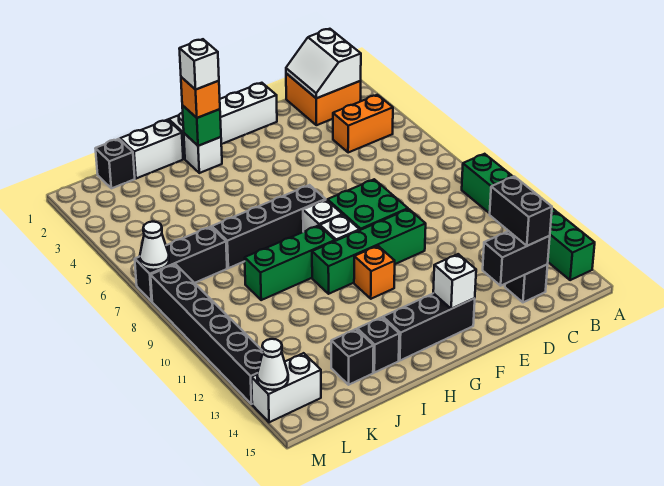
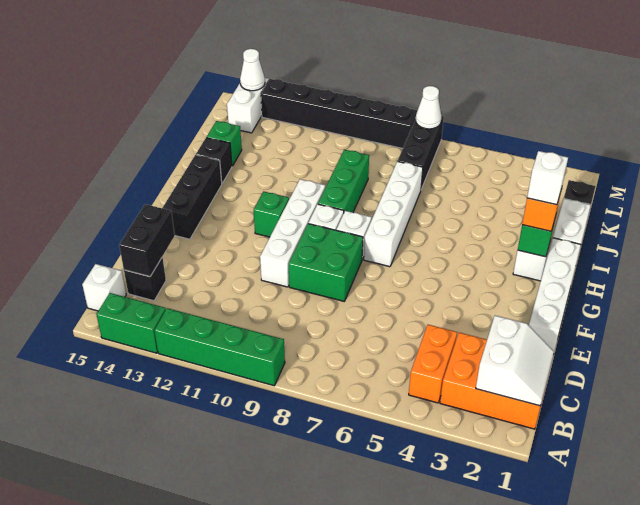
orange brick B1:C2 level 1 -> orange brick B1:C3 level 1
white slope B1:C2 level 2 top B -> white slope B1:C2 level 2 top 2
black brick C13:C14 level 3 -> none
green brick E10:H10 level 1 -> white brick E10:H10 level 1
white brick F14 level 2 -> white brick B15 level 1
black brick G7:J7 level 1 -> white brick G7:J7 level 1
orange brick G11 level 1 -> green brick G11 level 1
black brick J14 level 1 -> green brick J14 level 1

